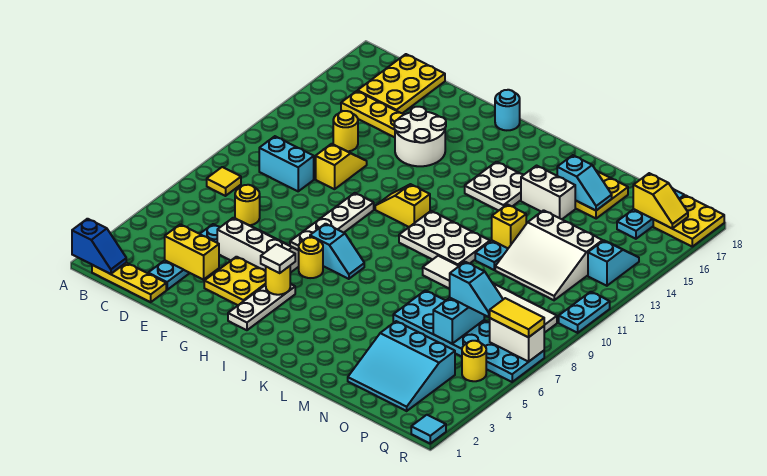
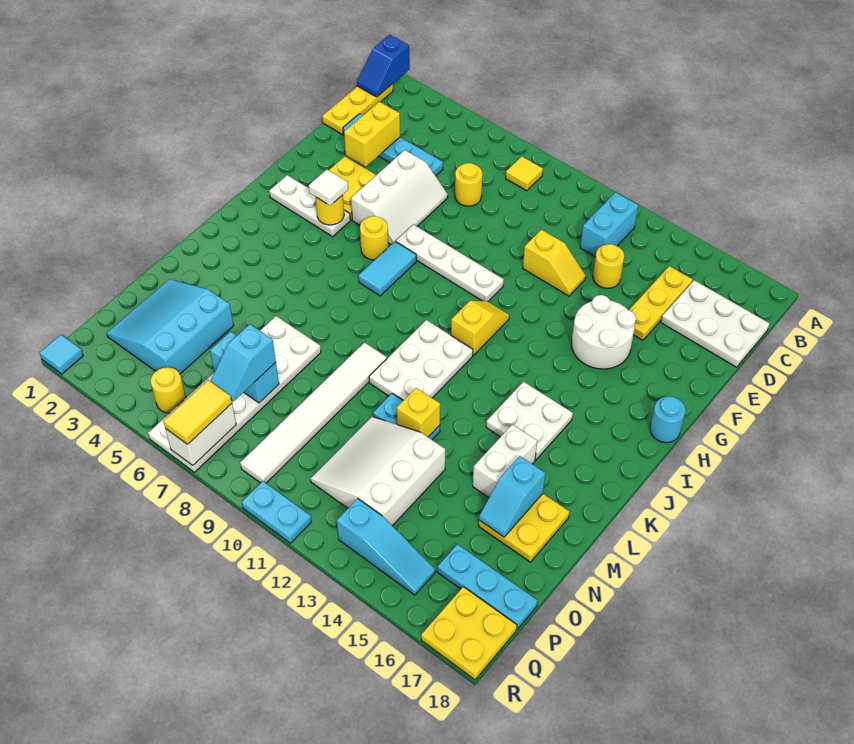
cyan brick C10:D10 level 1 -> cyan brick B12:C12 level 1
yellow plate C16:D18 level 1 -> white plate C16:D18 level 1
cyan slope H7:I7 level 1 top H -> cyan tile H7:I7 level 1
cyan plate M6:R7 level 1 -> white plate M6:R7 level 1
yellow slope P17:Q17 level 2 top P -> none
cyan slope Q13:Q14 level 1 top 13 -> cyan slope Q13:Q15 level 1 top 13

